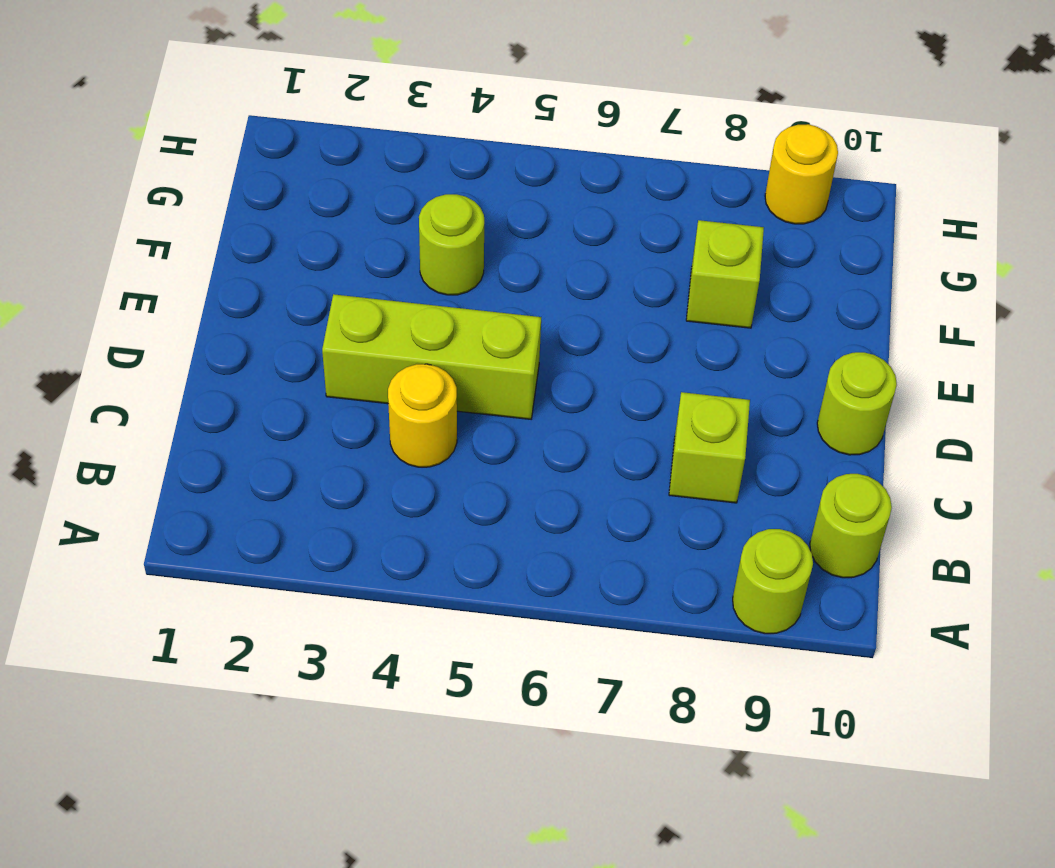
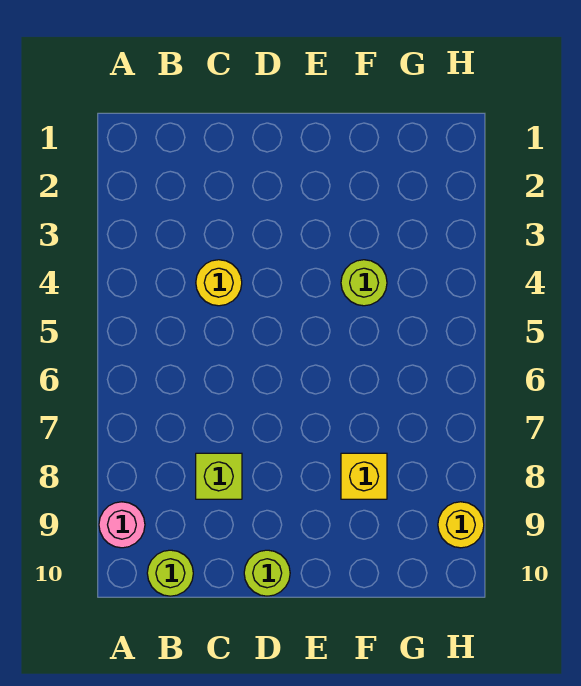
lime round brick A9 level 1 -> pink round brick A9 level 1
lime brick D3:D5 level 1 -> none
lime brick F8 level 1 -> yellow brick F8 level 1

